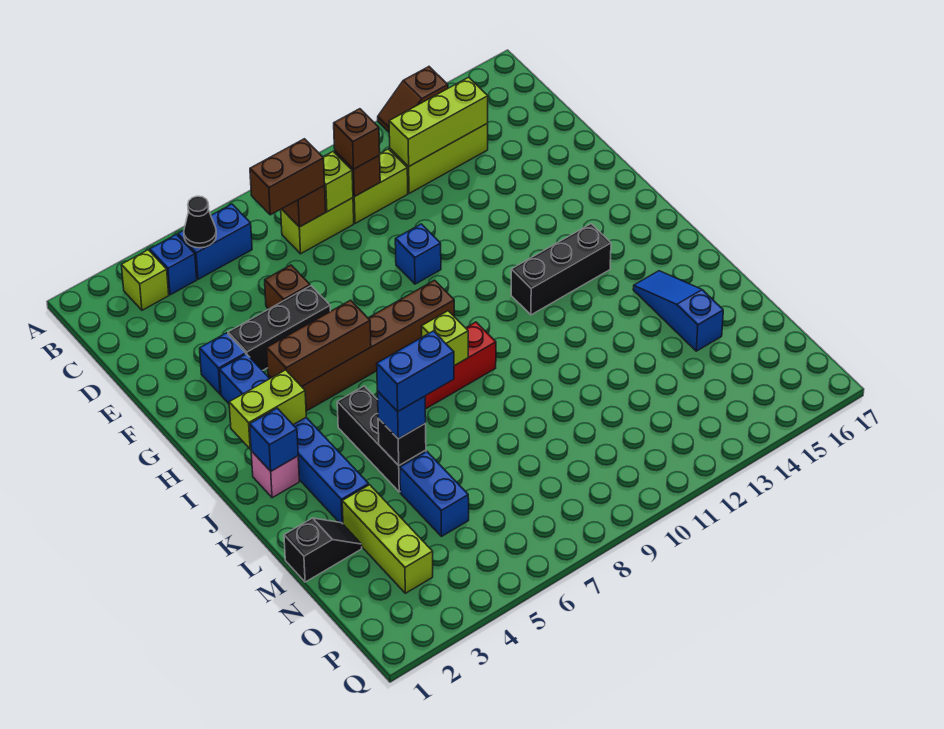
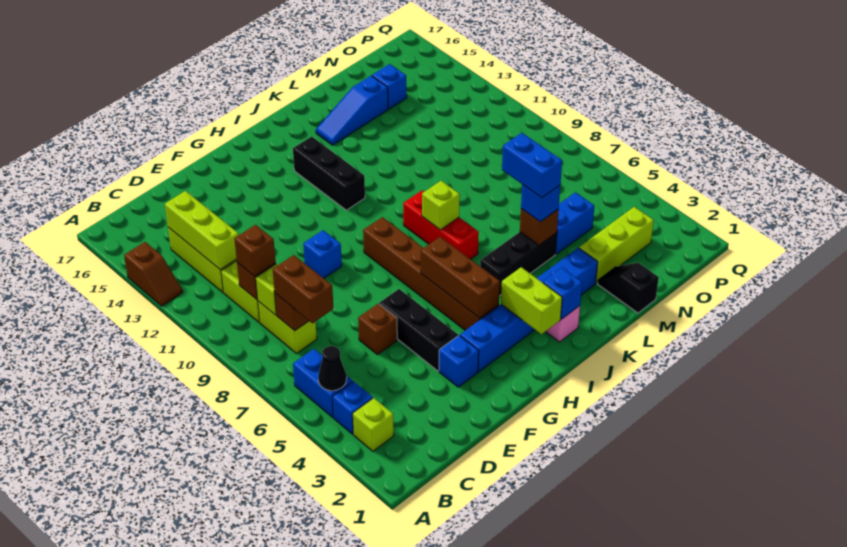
black brick L5 level 2 -> brown brick L5 level 2
none -> blue brick N15 level 1

